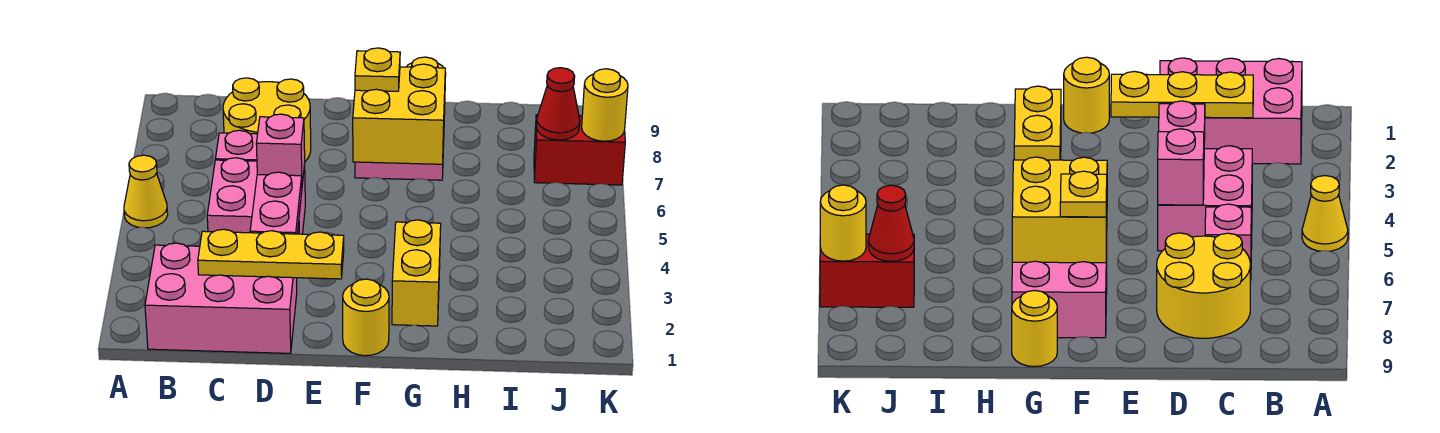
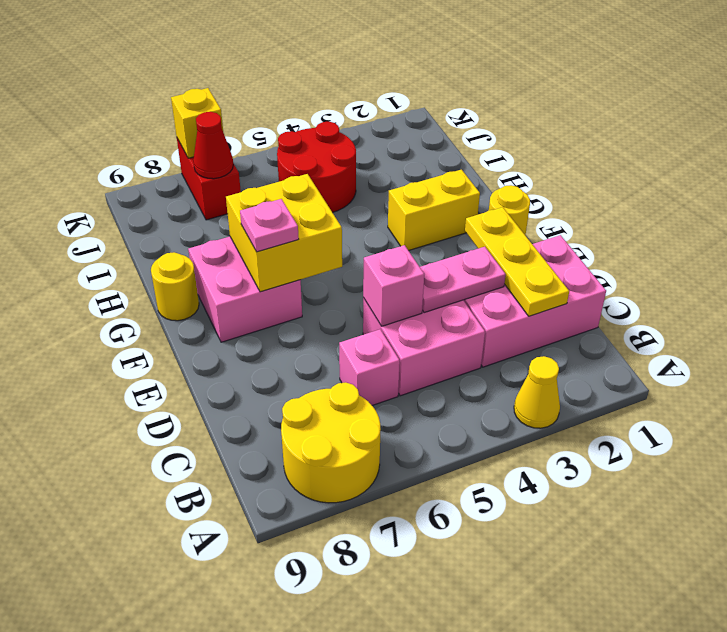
yellow cone A5 level 1 -> yellow cone A3 level 1
pink brick B1:D2 level 1 -> pink brick C1:D3 level 1
yellow round brick C7:D8 level 1 -> yellow round brick A7:B8 level 1
yellow plate F7 level 3 -> pink plate F7 level 3
none -> red round brick I4:J5 level 1
yellow round brick K7 level 2 -> yellow brick K7 level 2

